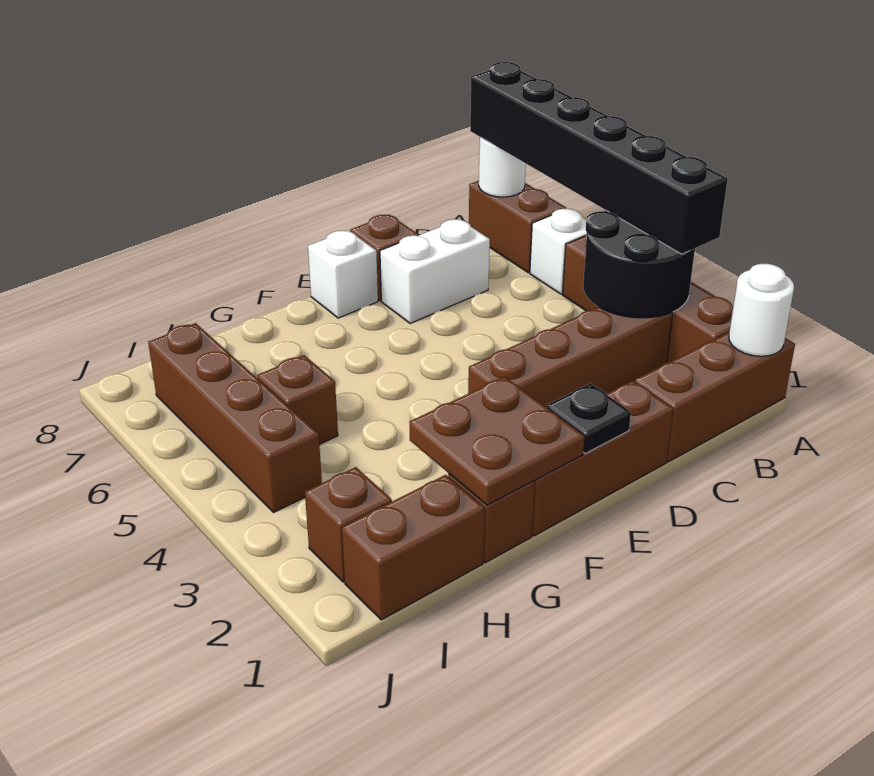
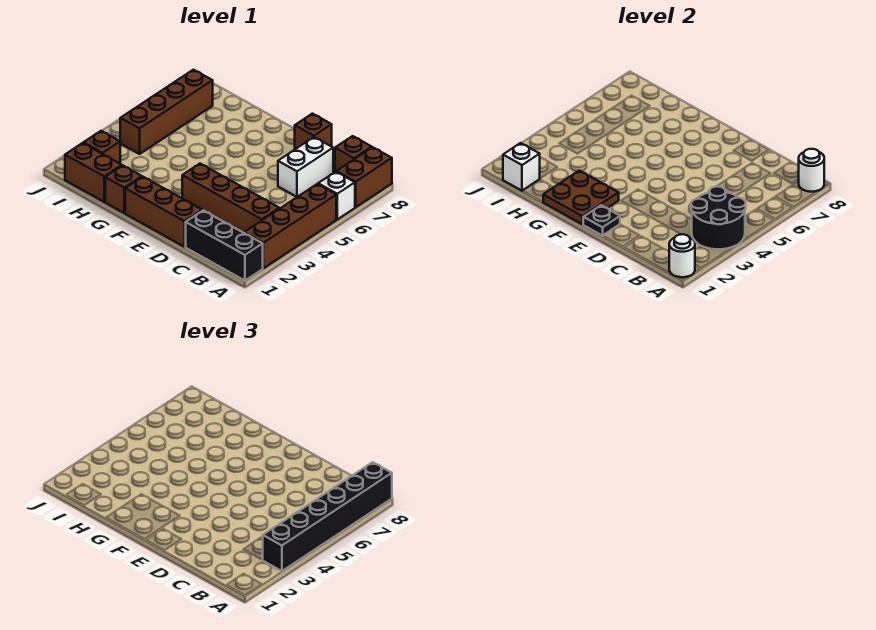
brown brick A1:C1 level 1 -> black brick A1:C1 level 1
white brick C7:D7 level 1 -> white brick C6:C7 level 1
white brick E8 level 1 -> white brick I1 level 2
brown brick H5 level 1 -> brown brick B8 level 1

